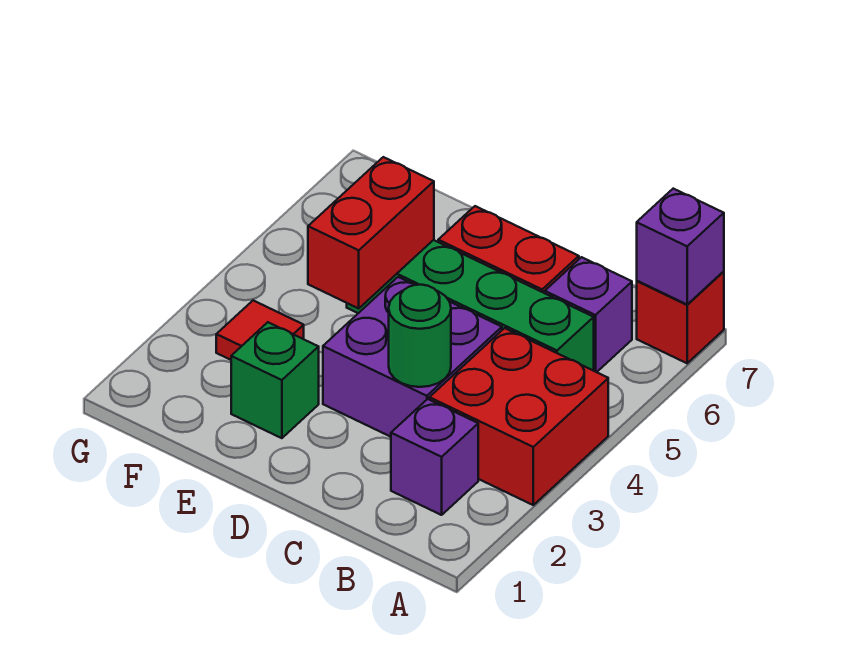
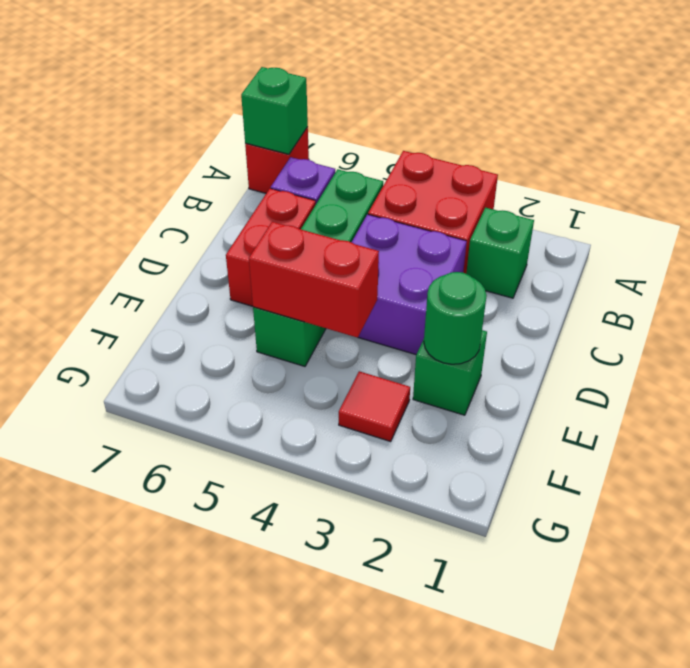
purple brick A7 level 2 -> green brick A7 level 2
purple brick B2 level 1 -> green brick B2 level 1
green round brick C3 level 2 -> green round brick E2 level 2

